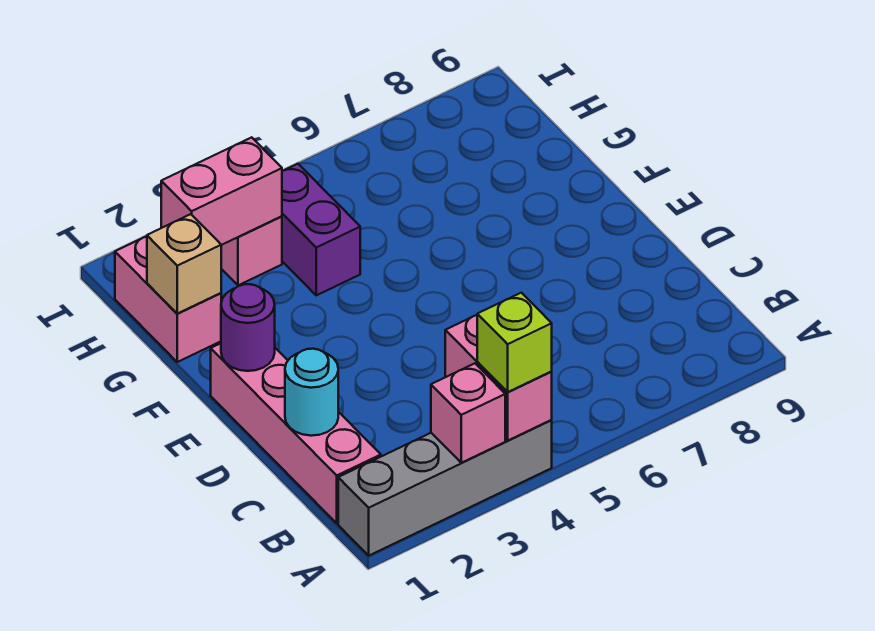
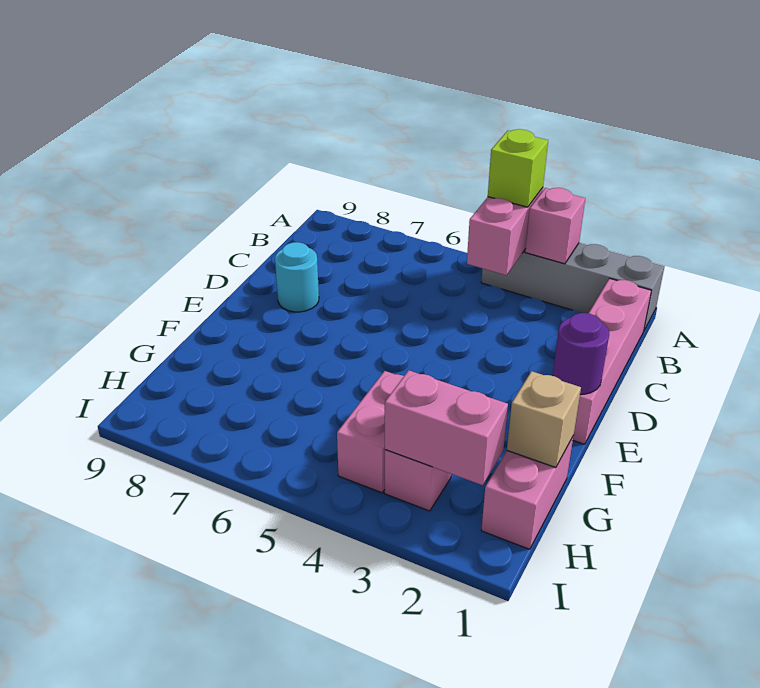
cyan round brick C1 level 2 -> cyan round brick D8 level 1
purple brick G4:H4 level 1 -> pink brick G4:H4 level 1

